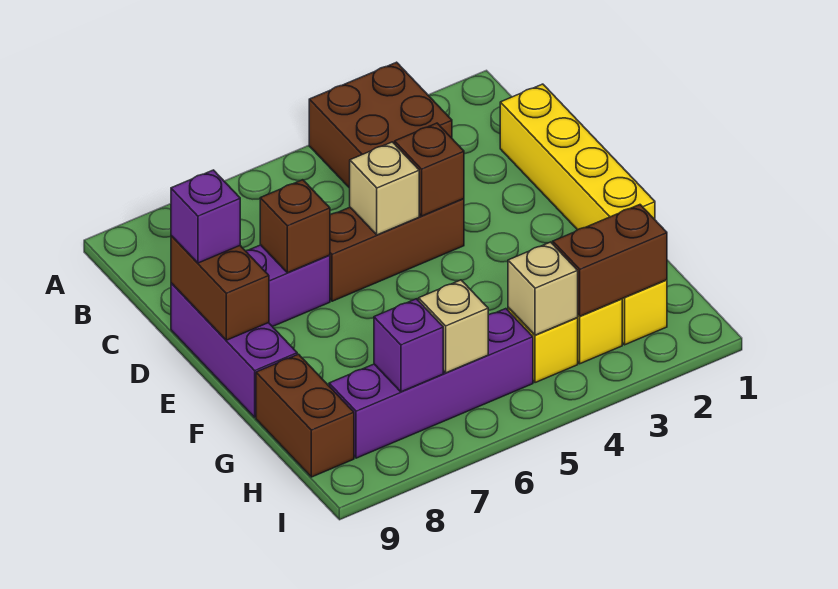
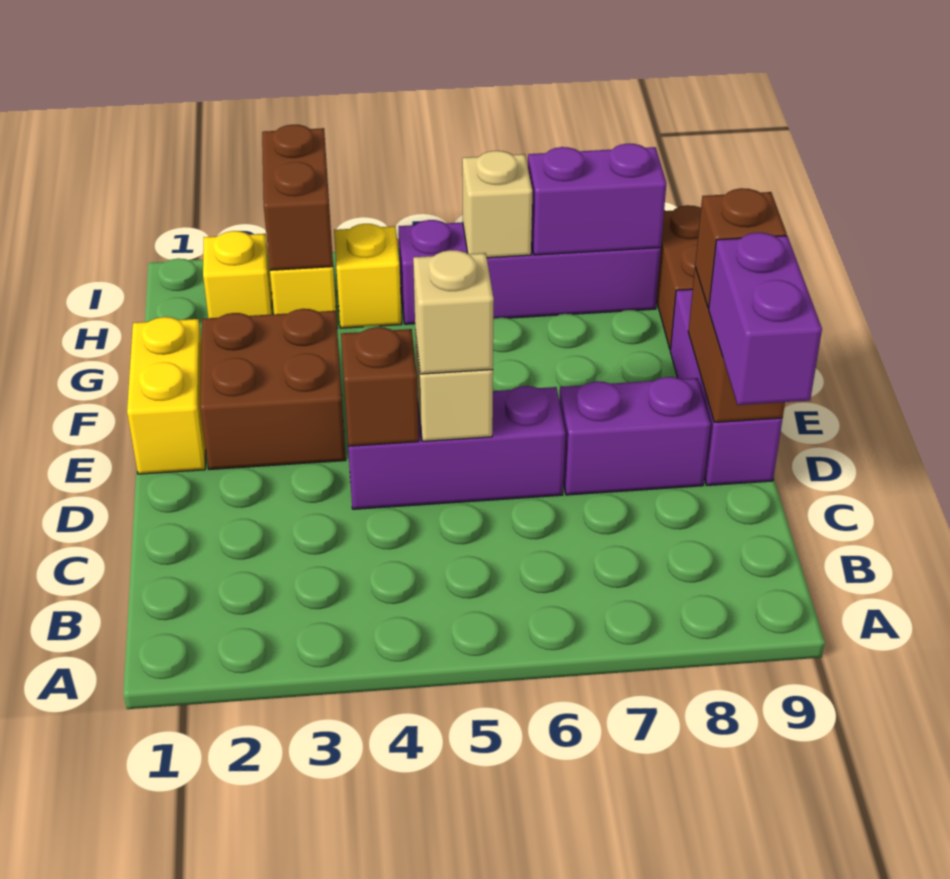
brown brick A3:B4 level 1 -> brown brick E2:F3 level 1
yellow brick C1:F1 level 1 -> yellow brick E1:F1 level 1
brown brick D4:D6 level 1 -> purple brick D4:D6 level 1
brown brick D7 level 2 -> brown brick E9 level 3
purple brick D9 level 3 -> purple brick C9:D9 level 3
brown brick H2:H3 level 2 -> brown brick H3:I3 level 2
tan brick H4 level 2 -> tan brick D5 level 3
purple brick H7 level 2 -> purple brick H7:H8 level 2

